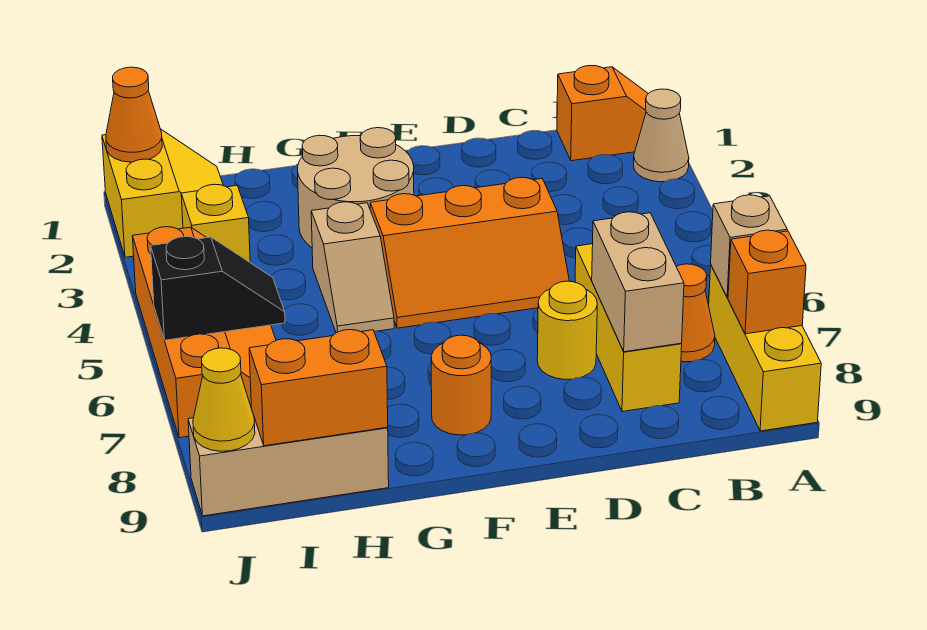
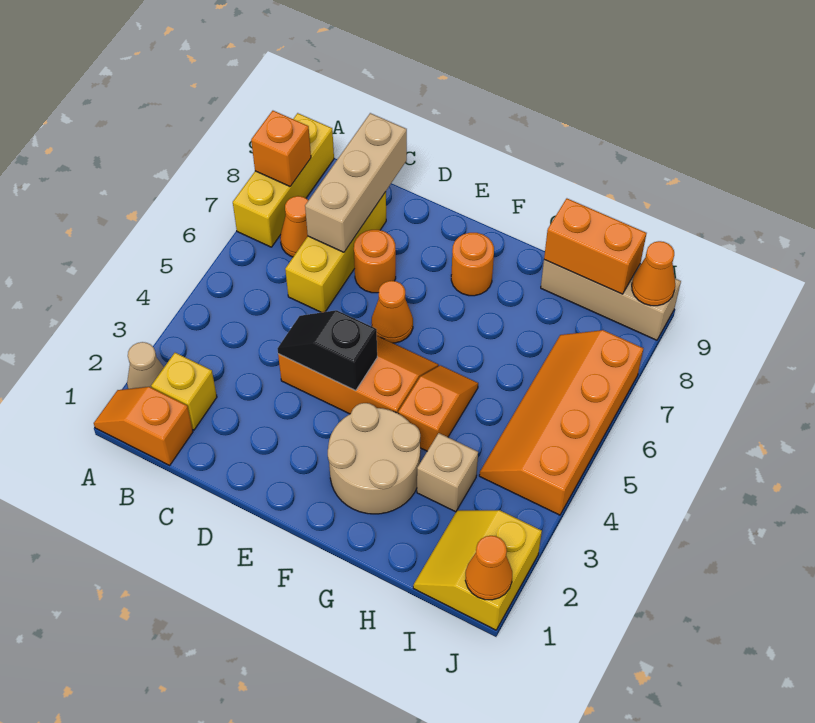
tan brick A7 level 2 -> tan brick H3 level 1
tan brick C7:C8 level 2 -> tan brick C7:C9 level 2
yellow round brick D7 level 1 -> orange round brick D7 level 1
none -> orange cone E6 level 1
tan slope G4:G5 level 1 top 4 -> orange slope G4:G5 level 1 top 4
yellow brick I3 level 1 -> yellow brick B2 level 1
black slope I6:J6 level 2 top J -> black slope D4:E4 level 2 top E
yellow cone J9 level 2 -> orange cone J9 level 2

